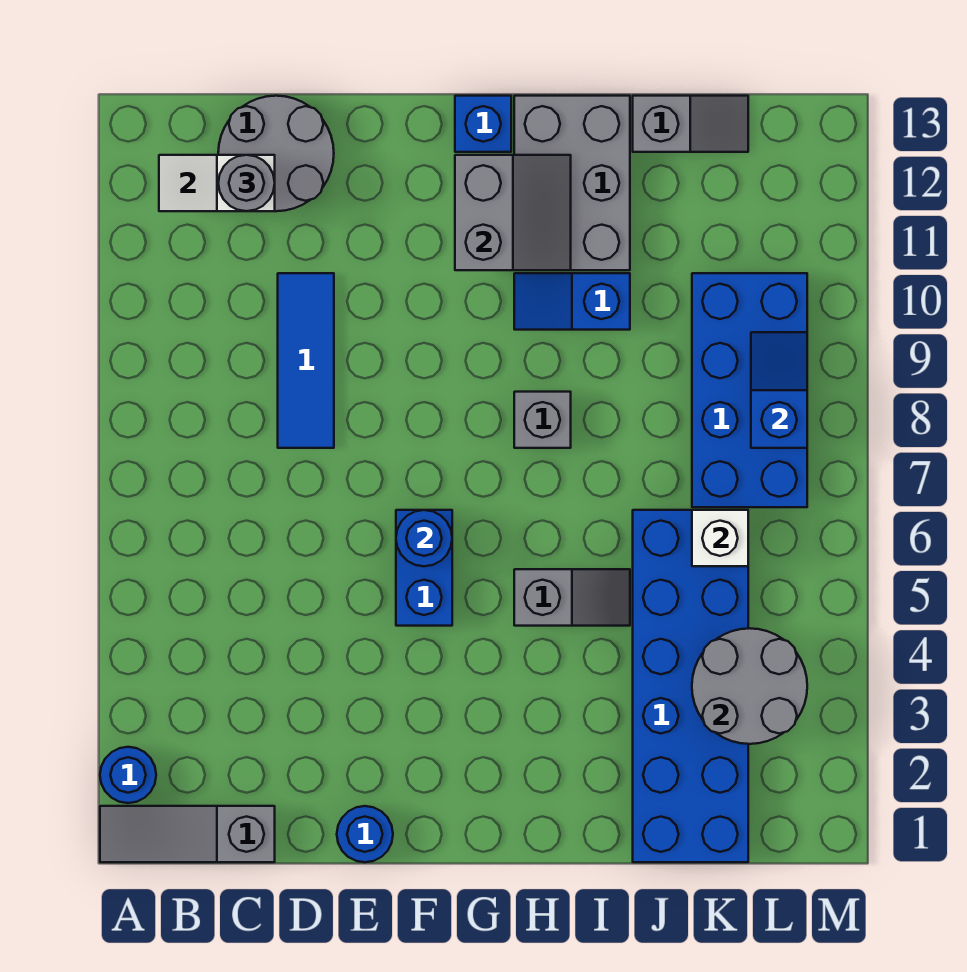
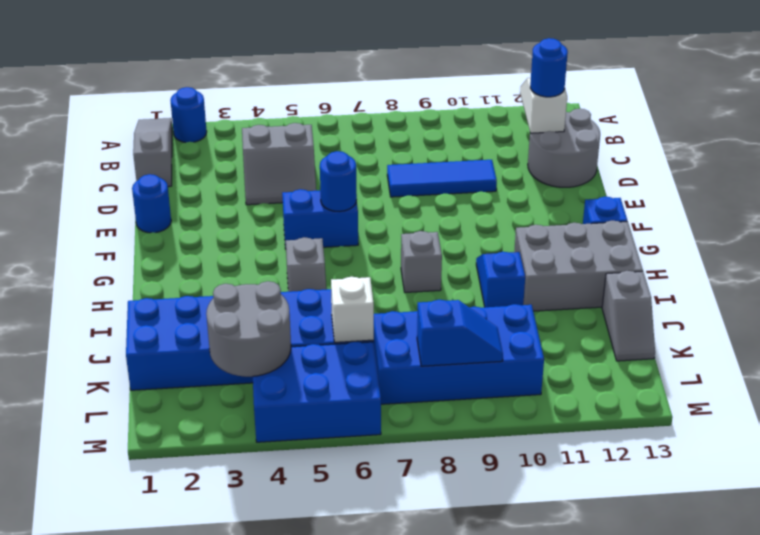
grey round brick C12 level 3 -> blue round brick C12 level 3
grey slope G11:H12 level 2 top G -> grey slope C4:D5 level 1 top C
none -> blue brick L4:M6 level 1

